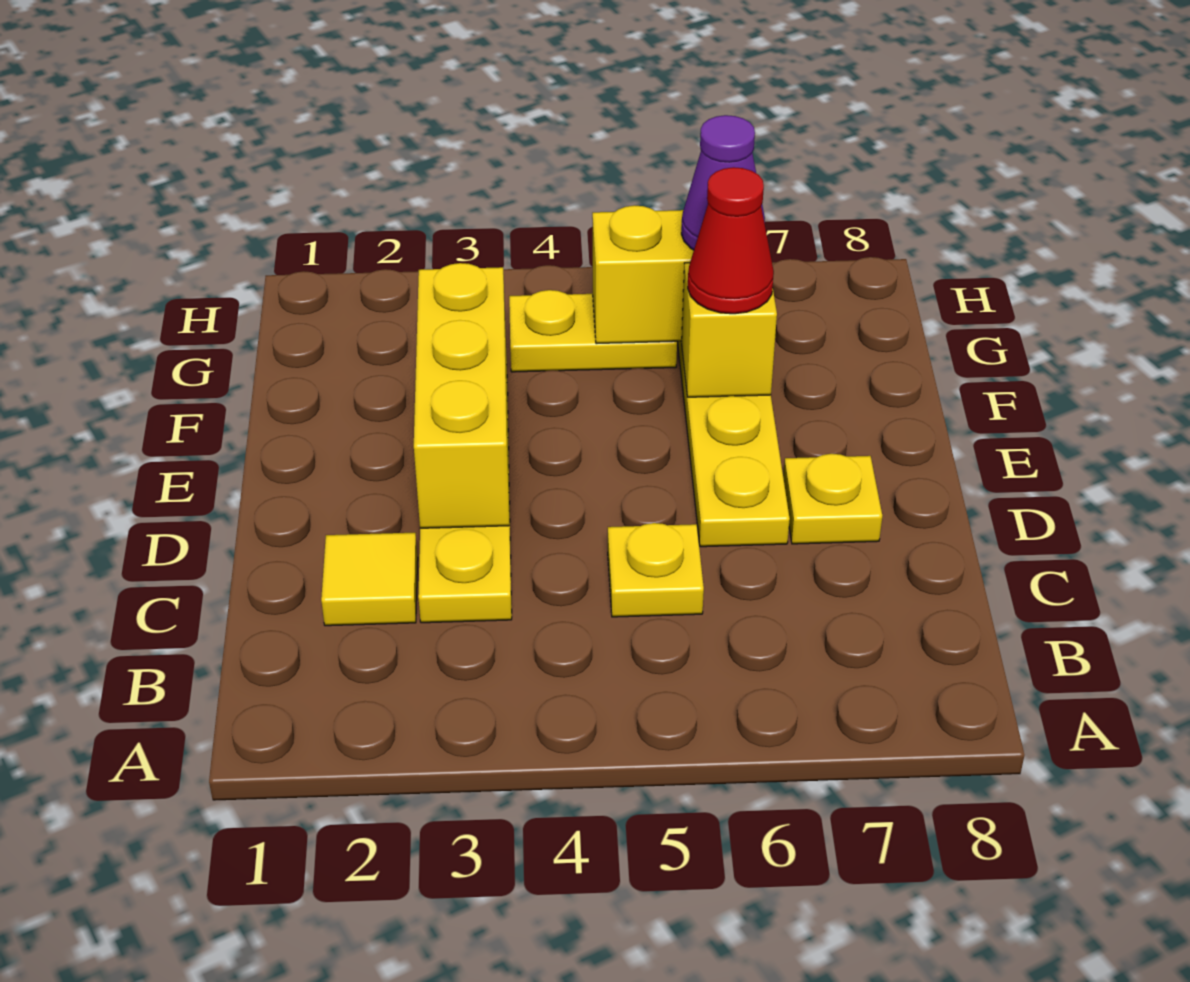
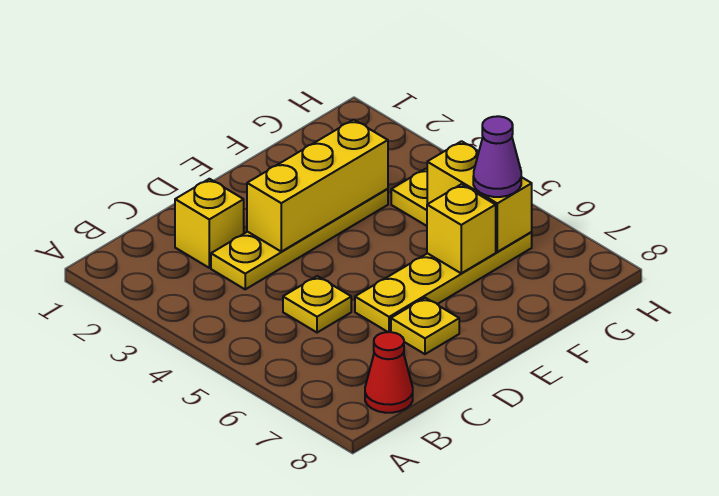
yellow tile C2 level 1 -> yellow brick C2 level 1
red cone F6 level 3 -> red cone B8 level 1

